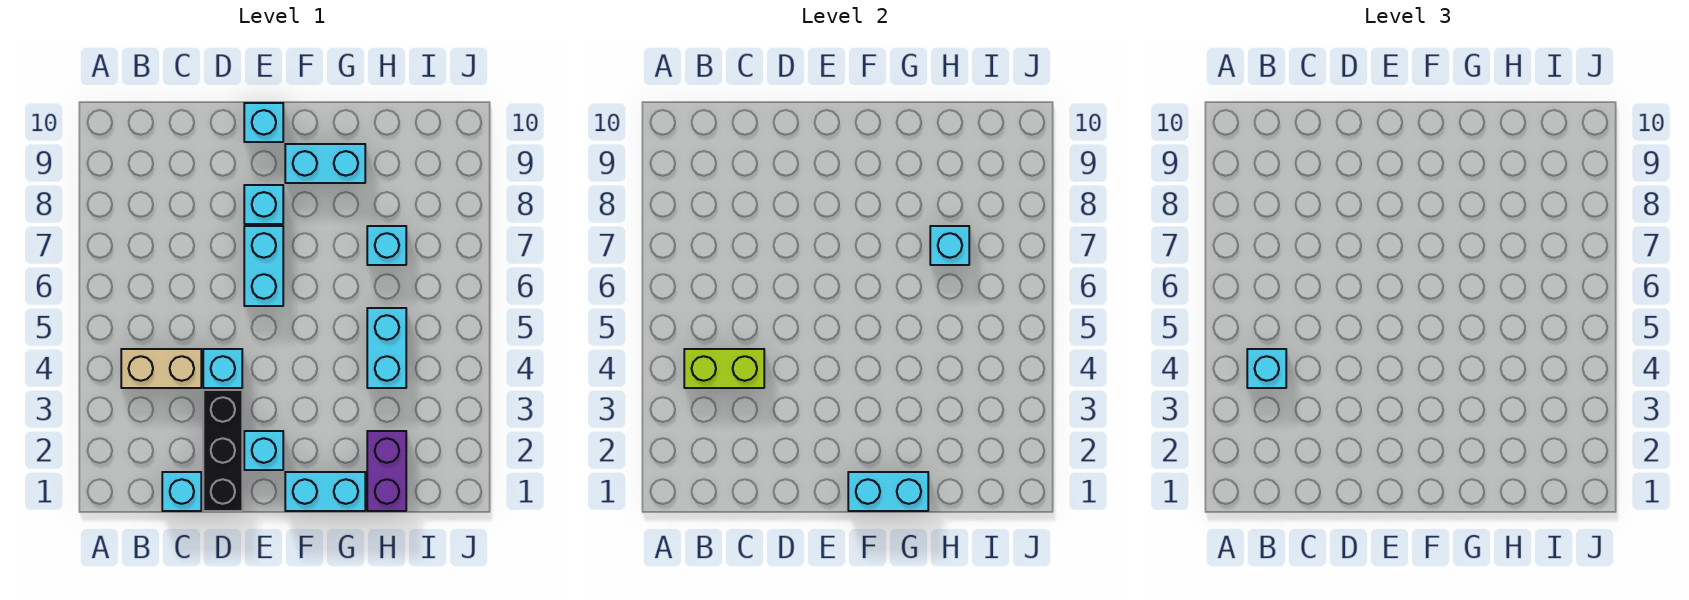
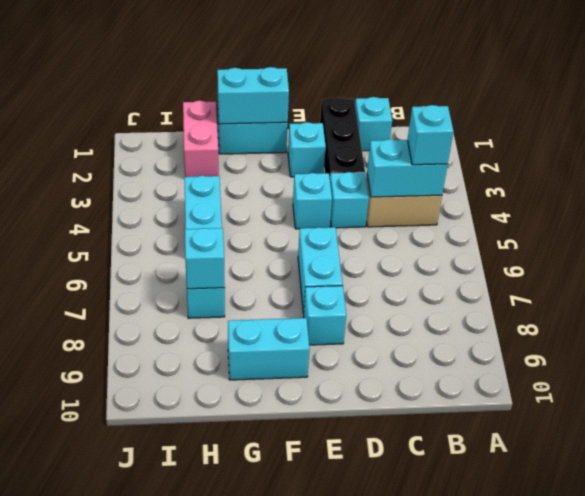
lime brick B4:C4 level 2 -> cyan brick B4:C4 level 2
cyan brick E10 level 1 -> cyan brick E4 level 1
purple brick H1:H2 level 1 -> pink brick H1:H2 level 1

